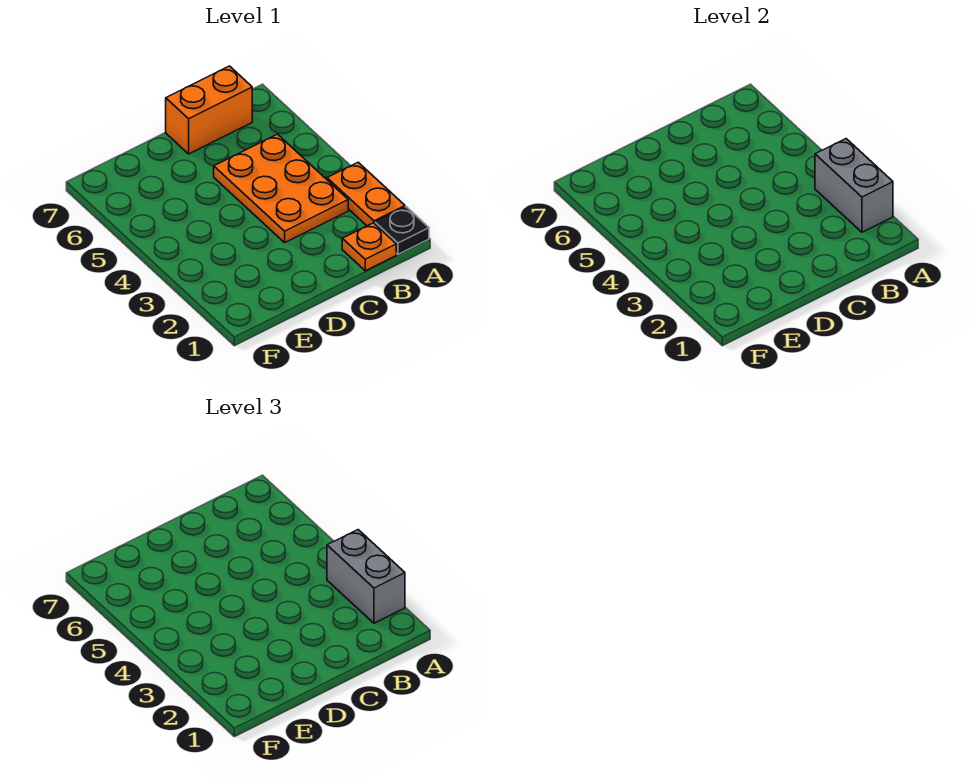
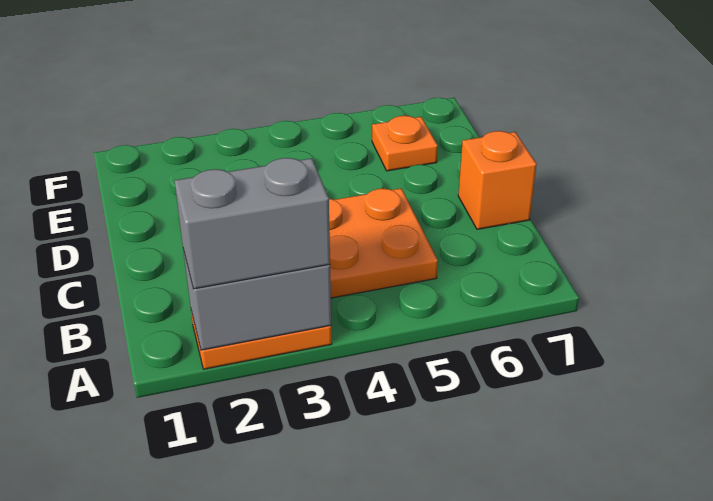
black plate A1 level 1 -> none
orange plate B1 level 1 -> orange plate E6 level 1
orange brick B7:C7 level 1 -> orange brick C7 level 1

